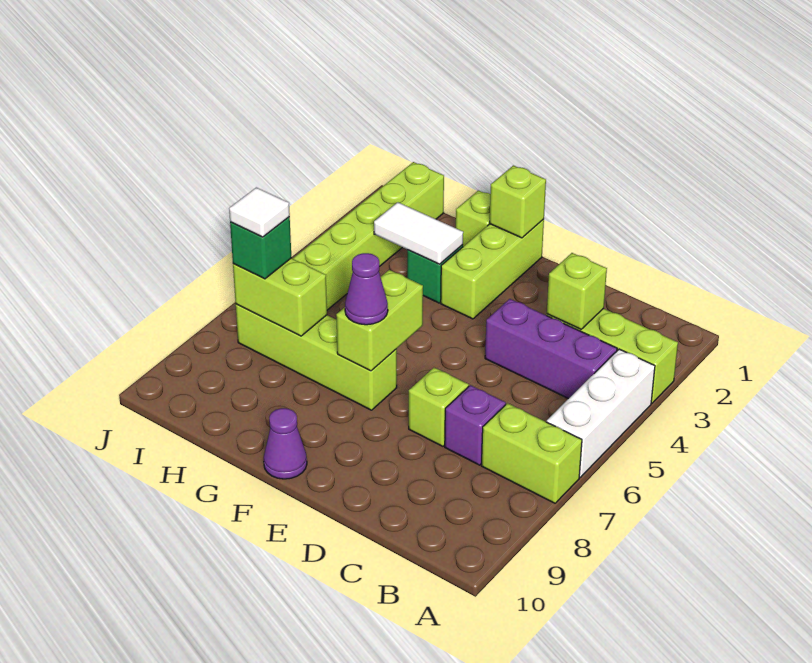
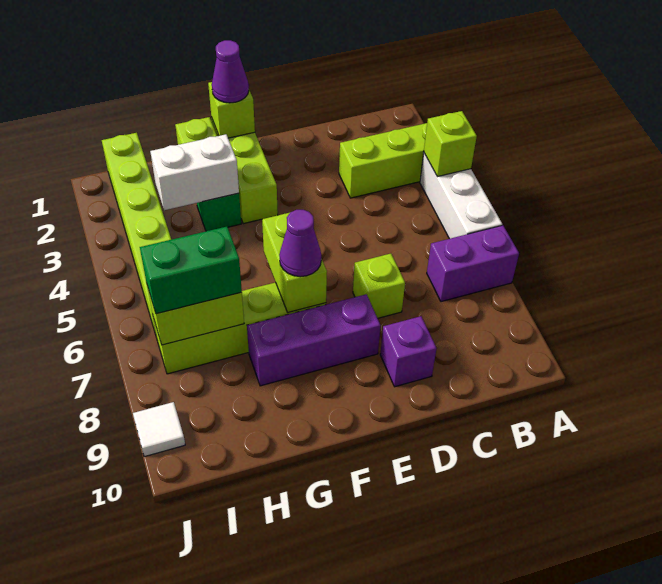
lime brick A7:B7 level 1 -> purple brick A7:B7 level 1
purple brick B4:D4 level 1 -> purple brick E8:G8 level 1
lime brick C3 level 2 -> lime brick A4 level 2
purple brick C7 level 1 -> purple brick D9 level 1
purple cone F10 level 1 -> purple cone F1 level 3
white tile G3:H3 level 2 -> white brick G3:H3 level 2
green brick I7 level 3 -> green brick H7:I7 level 3
white tile I7 level 4 -> white tile J9 level 1

